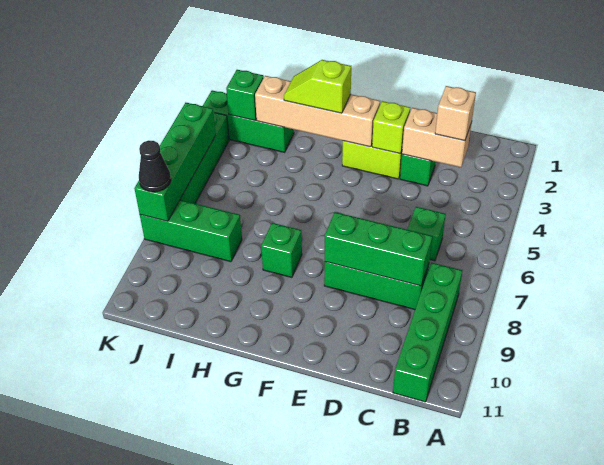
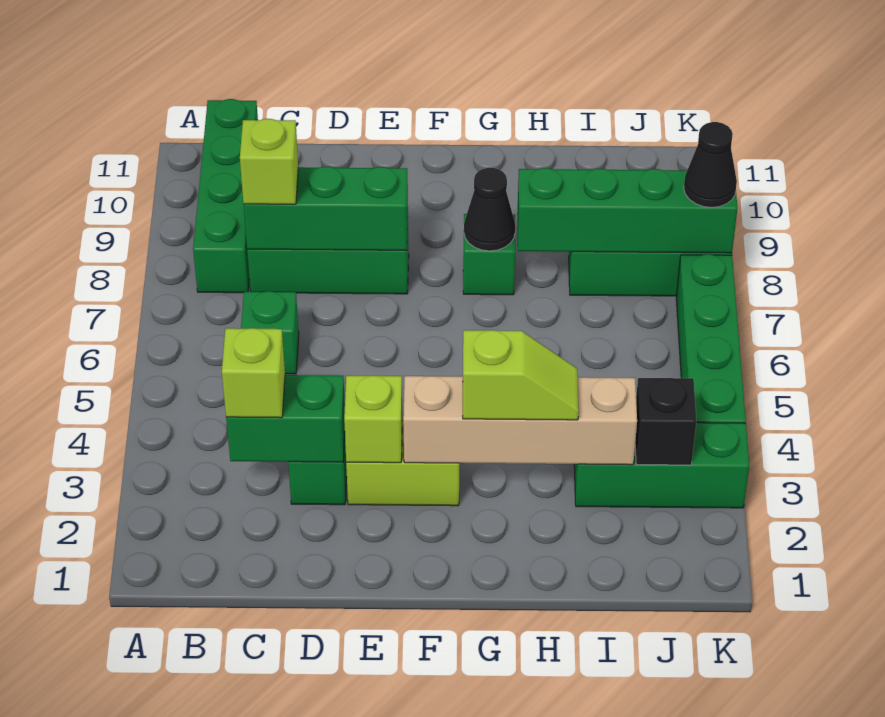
tan brick C3:D3 level 2 -> green brick C3:D3 level 2
tan brick C3 level 3 -> lime brick C3 level 3
none -> lime brick C8 level 3
none -> black cone G8 level 2
green brick J3 level 2 -> black brick J3 level 2
green brick K5:K8 level 2 -> green brick H8:K8 level 2

